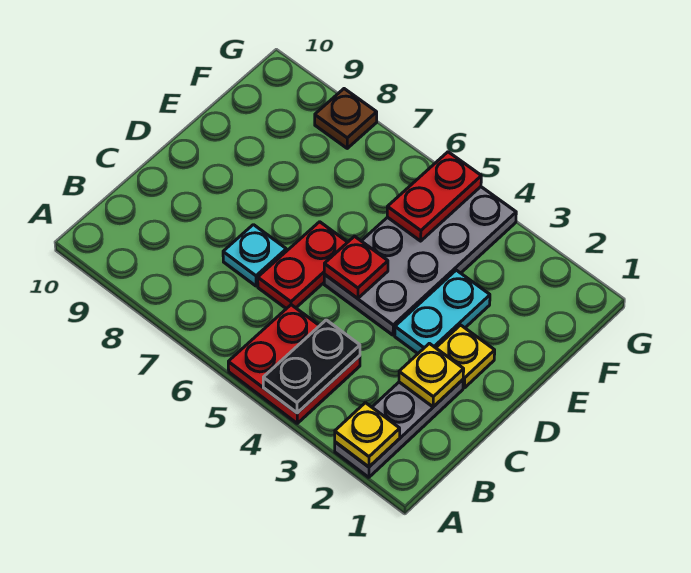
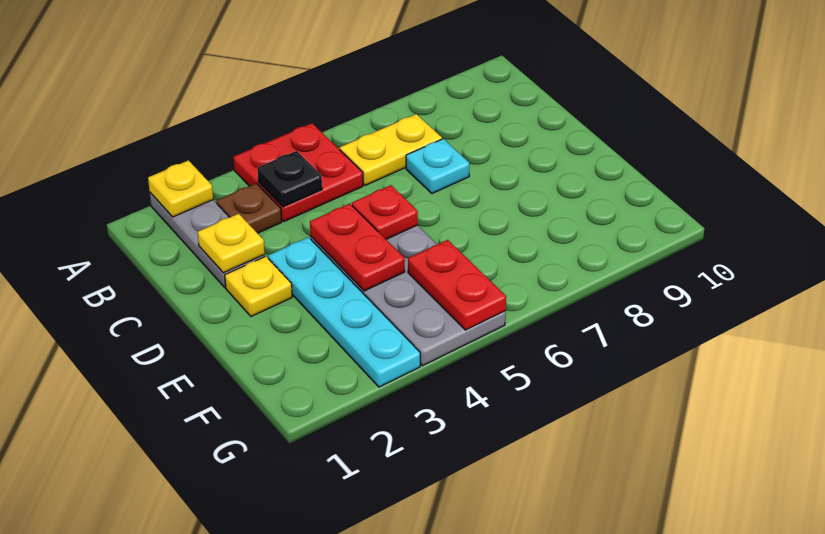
black plate A4:B4 level 2 -> black plate B4 level 2
none -> yellow plate B6:B7 level 1
red plate C6:D6 level 1 -> red plate D4:E4 level 2
cyan plate D3:E3 level 1 -> cyan plate D3:G3 level 1
brown plate G8 level 1 -> brown plate B3 level 1

